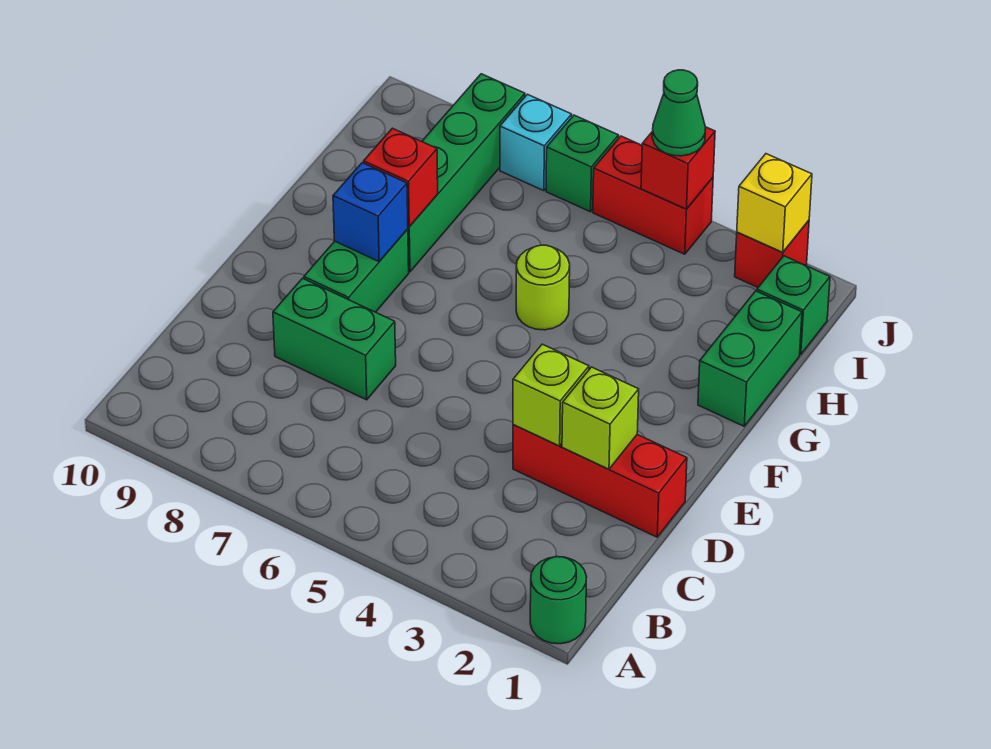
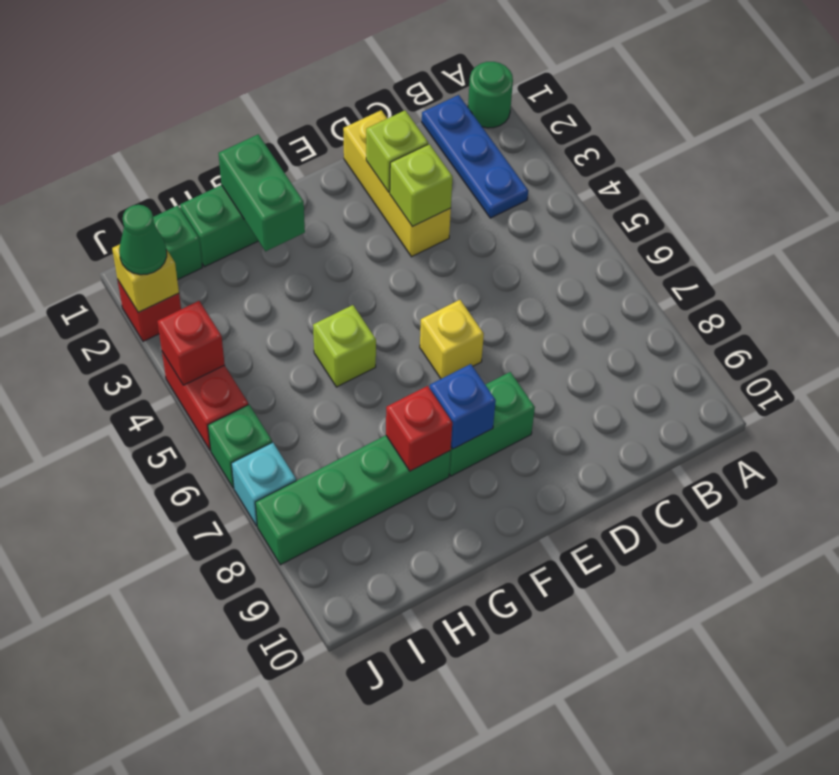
none -> blue plate B1:B3 level 1
red brick D1:D3 level 1 -> yellow brick D1:D3 level 1
green brick D7:D8 level 1 -> green brick G1:G2 level 2
none -> yellow brick E6 level 1
lime round brick G5 level 1 -> lime brick G5 level 1
green cone J4 level 3 -> green cone J2 level 3

